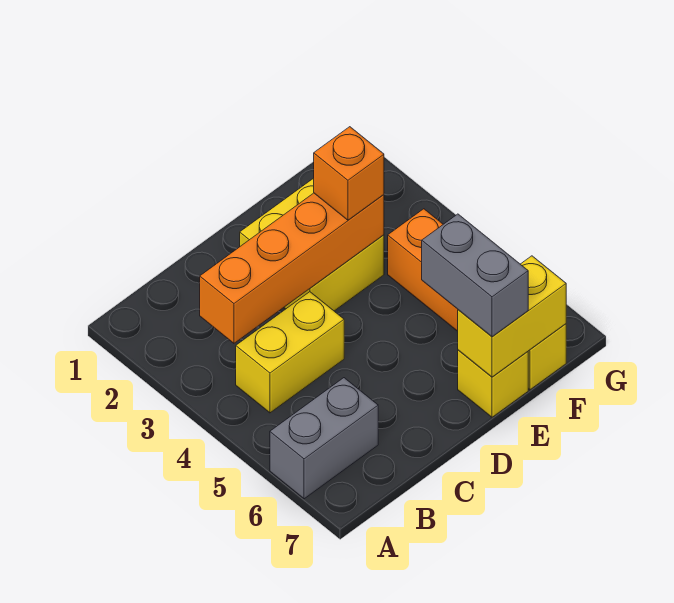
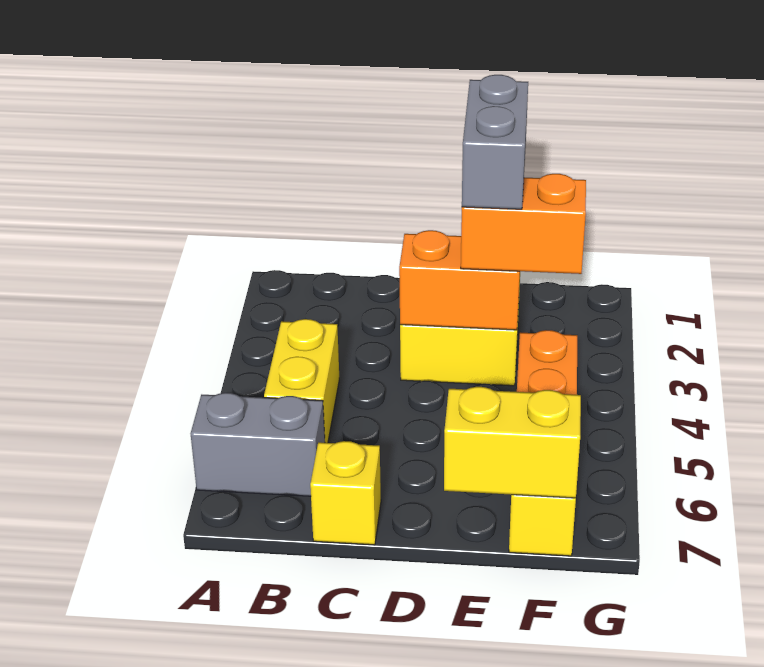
orange brick B3:E3 level 2 -> orange brick D3:E3 level 2
yellow brick B4:C4 level 1 -> yellow brick B4:B5 level 1
orange brick E3 level 3 -> orange brick E3:F3 level 3
grey brick E6:E7 level 3 -> grey brick E2:E3 level 4
yellow brick E7 level 1 -> yellow brick C7 level 1

